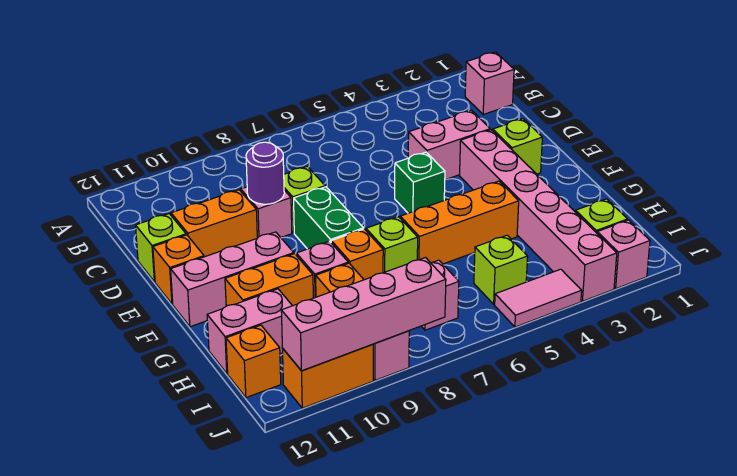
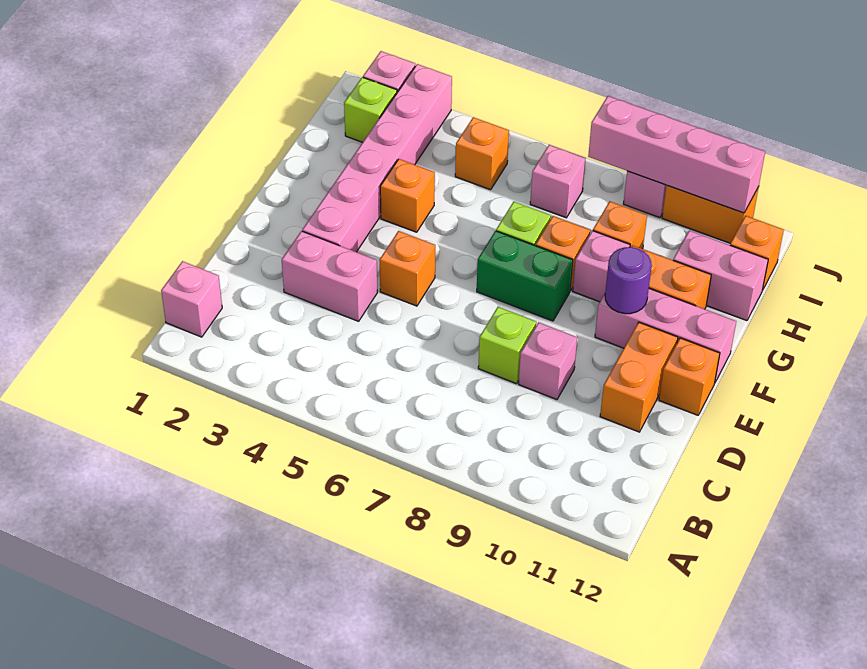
purple round brick D9 level 2 -> purple round brick F10 level 2
orange brick D10:D11 level 1 -> orange brick D11:E11 level 1
lime brick D12 level 1 -> none
lime brick E2 level 1 -> none
green brick E5 level 1 -> orange brick E5 level 1
green brick E8:F8 level 1 -> green brick F7:F8 level 1
orange brick G4:G6 level 1 -> orange brick G4 level 1
lime brick I5 level 1 -> orange brick I5 level 1
pink tile J4:J5 level 1 -> none

